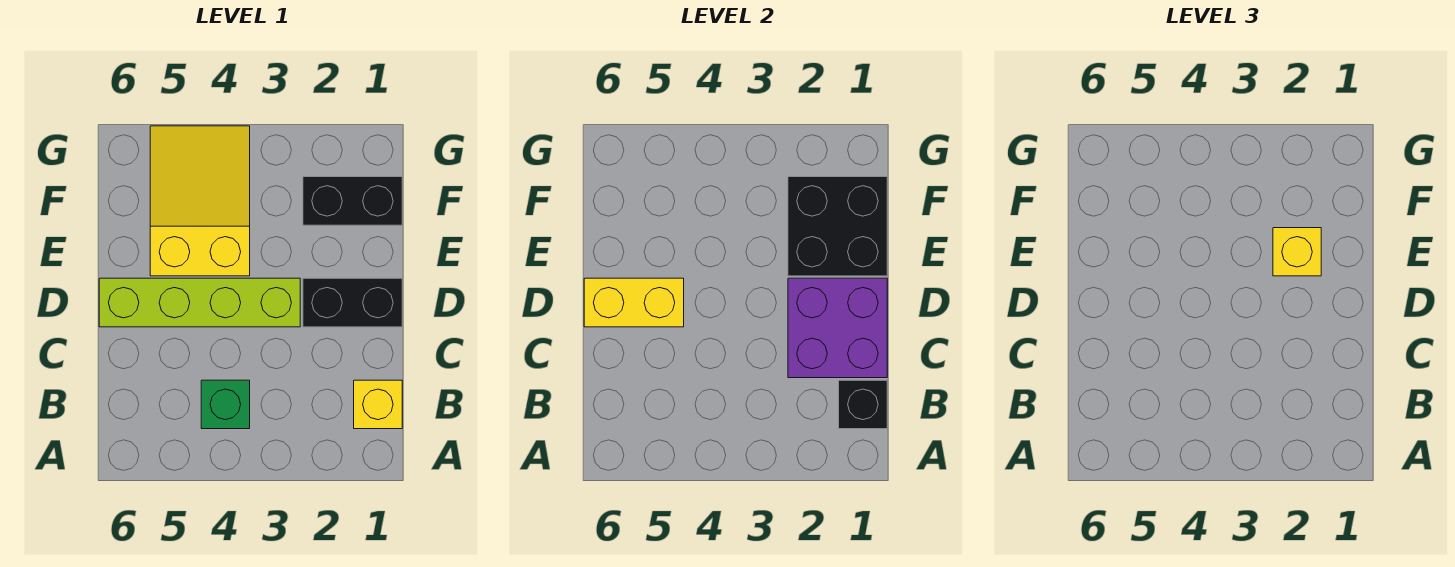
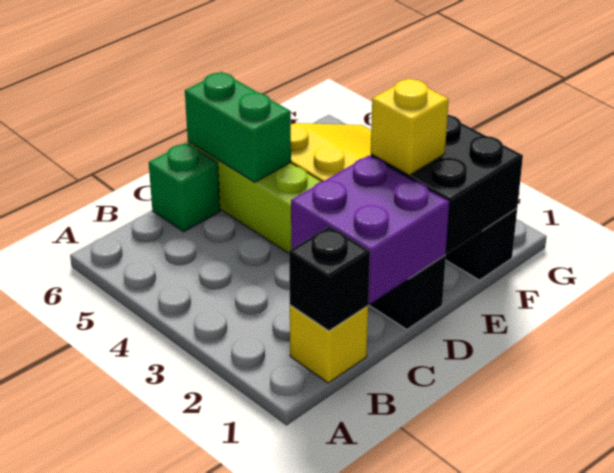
green brick B4 level 1 -> green brick C6 level 1
yellow brick D5:D6 level 2 -> green brick D5:D6 level 2

